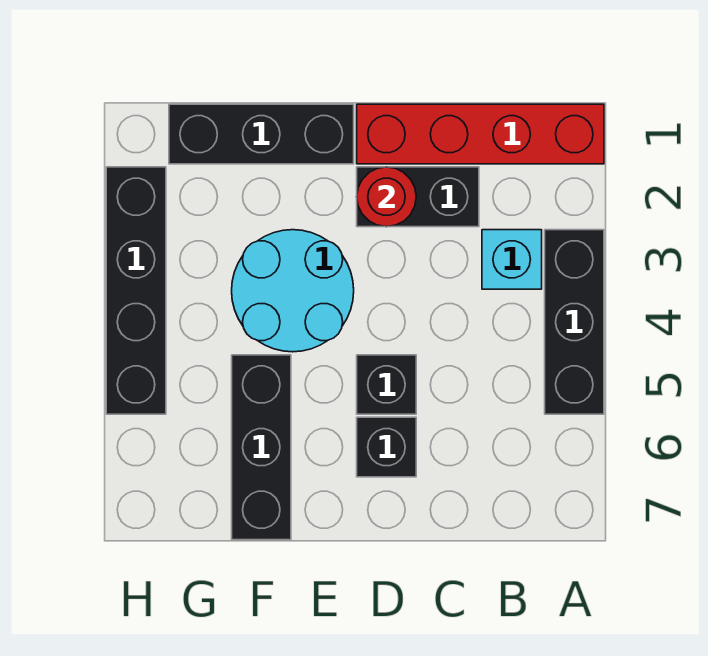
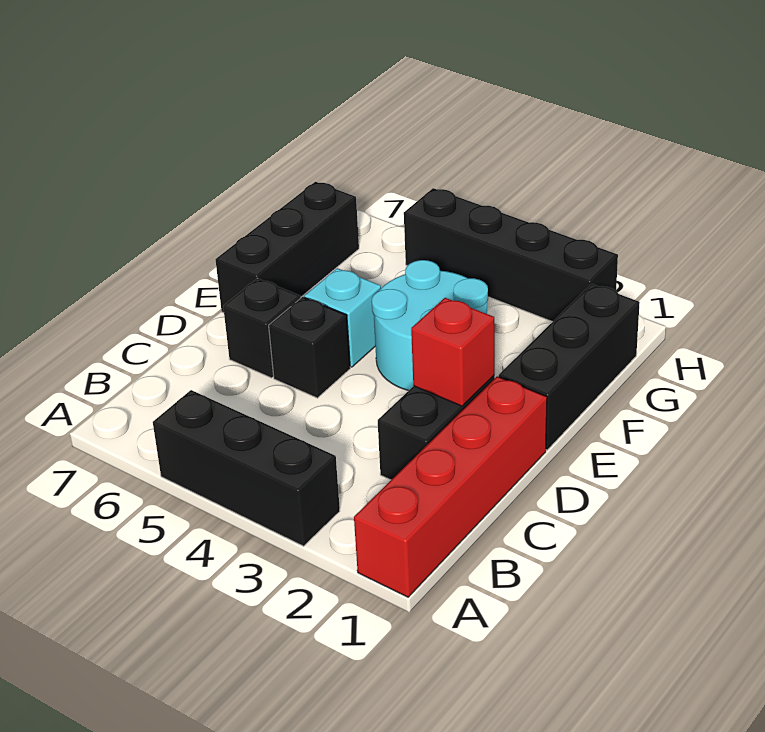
cyan brick B3 level 1 -> cyan brick E5 level 1
red round brick D2 level 2 -> red brick D2 level 2
black brick F5:F7 level 1 -> black brick E7:G7 level 1

